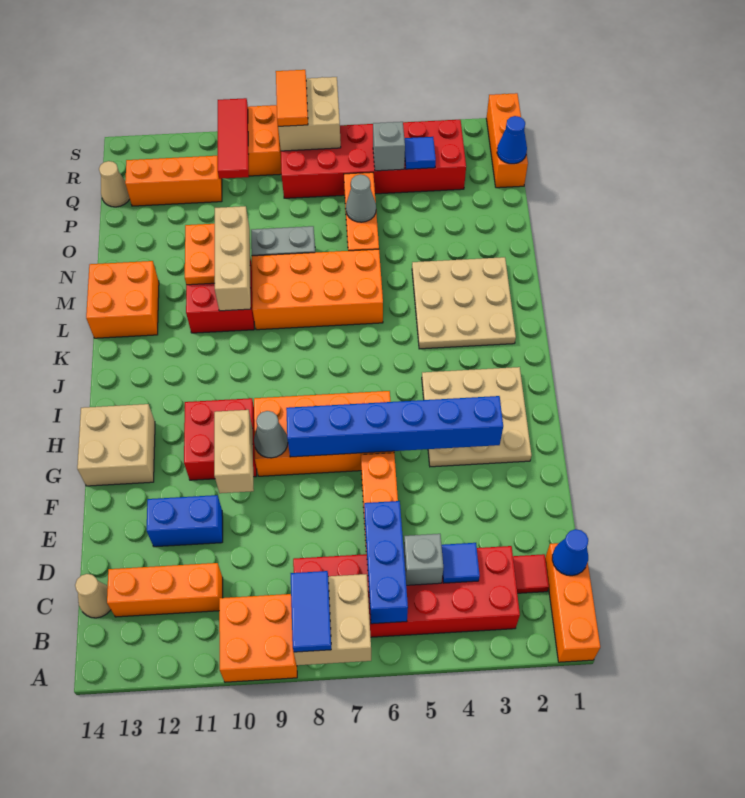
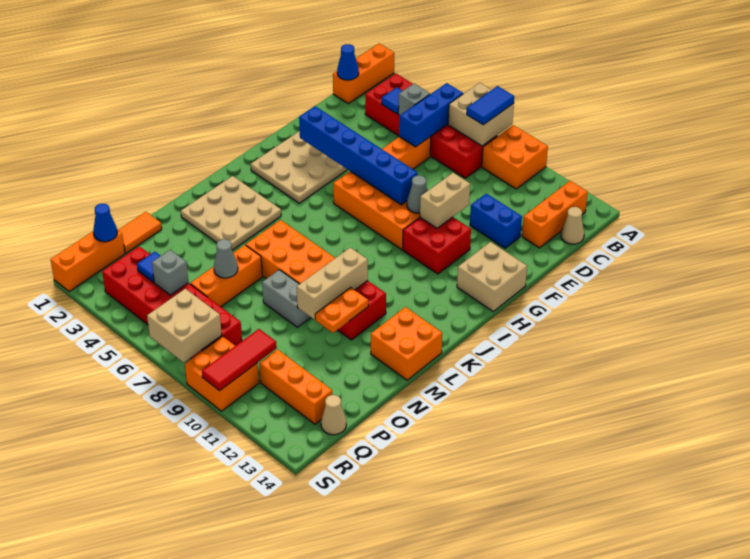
red tile C2 level 1 -> none
orange brick C11:C13 level 1 -> orange brick B13:D13 level 1
orange tile R8:S8 level 3 -> orange tile O1:P1 level 1

